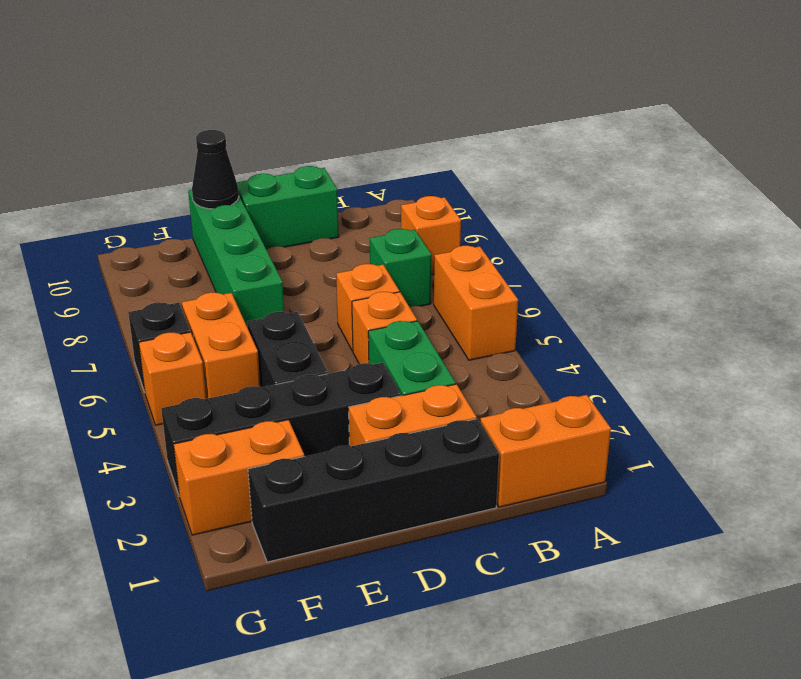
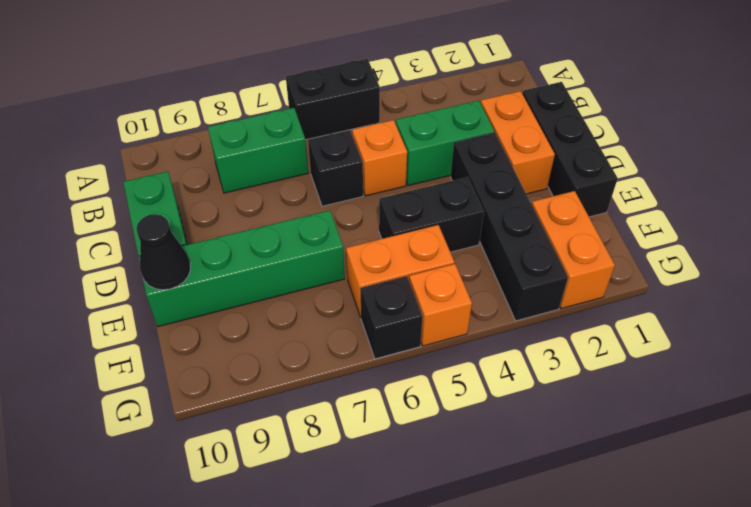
orange brick A1:B1 level 1 -> none
orange brick A5:A6 level 1 -> black brick A5:A6 level 1
orange brick A8 level 1 -> none
green brick B7 level 1 -> green brick B7:B8 level 1
black brick C1:F1 level 1 -> black brick C1:E1 level 1
orange brick C6 level 1 -> black brick C6 level 1

